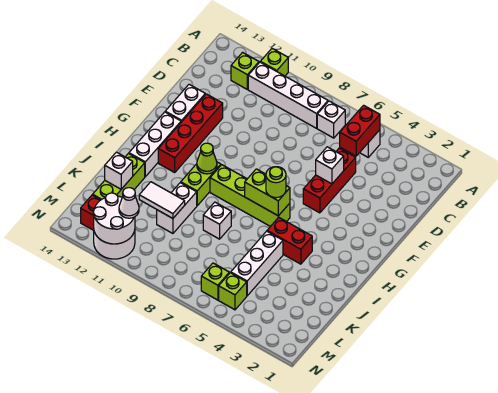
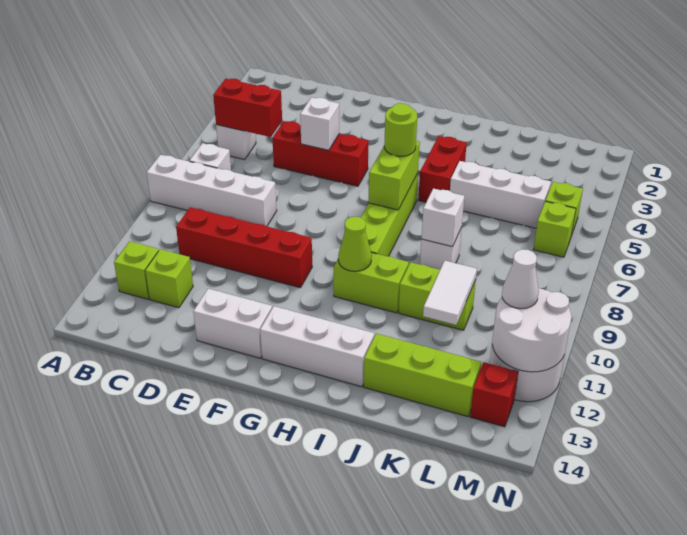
lime brick A11 level 1 -> lime brick C12 level 1
white brick B8:B11 level 1 -> white brick A8:D8 level 1
red brick E12:H12 level 1 -> red brick C10:F10 level 1
white brick J10:K10 level 1 -> lime brick J10:K10 level 1
white brick K13 level 2 -> white brick J8 level 2

